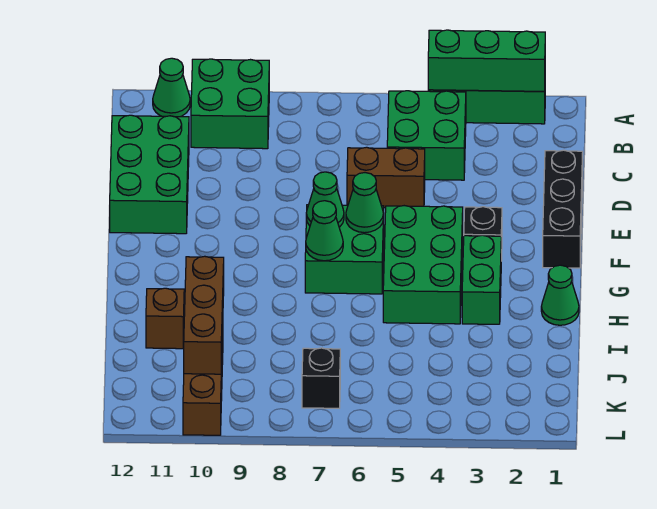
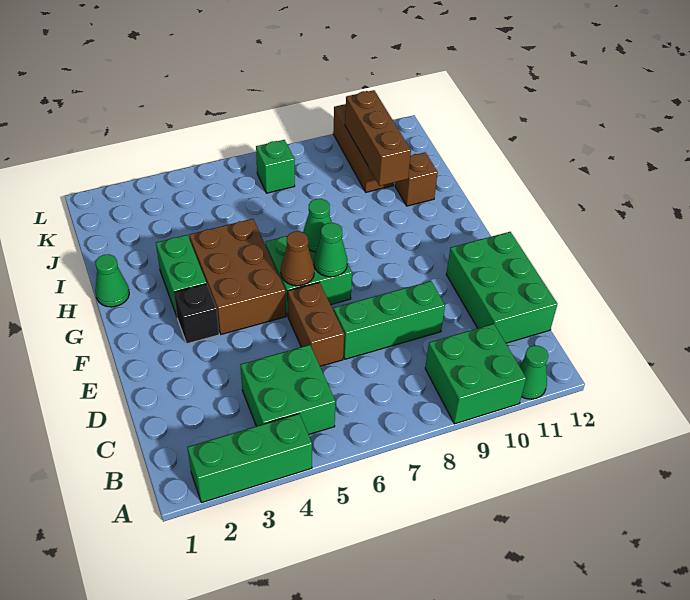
green brick A2:A4 level 2 -> green brick D7:D9 level 1
black brick D1:F1 level 1 -> none
brown brick D5:D6 level 1 -> brown brick D6:E6 level 1
green brick F4:H5 level 1 -> brown brick F4:H5 level 1
green cone F6 level 2 -> brown cone F6 level 2
black brick K7 level 1 -> green brick K7 level 1

